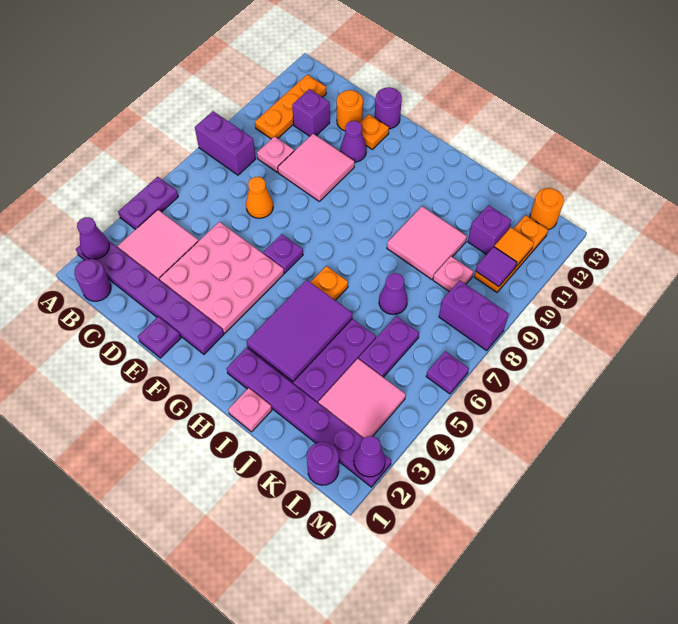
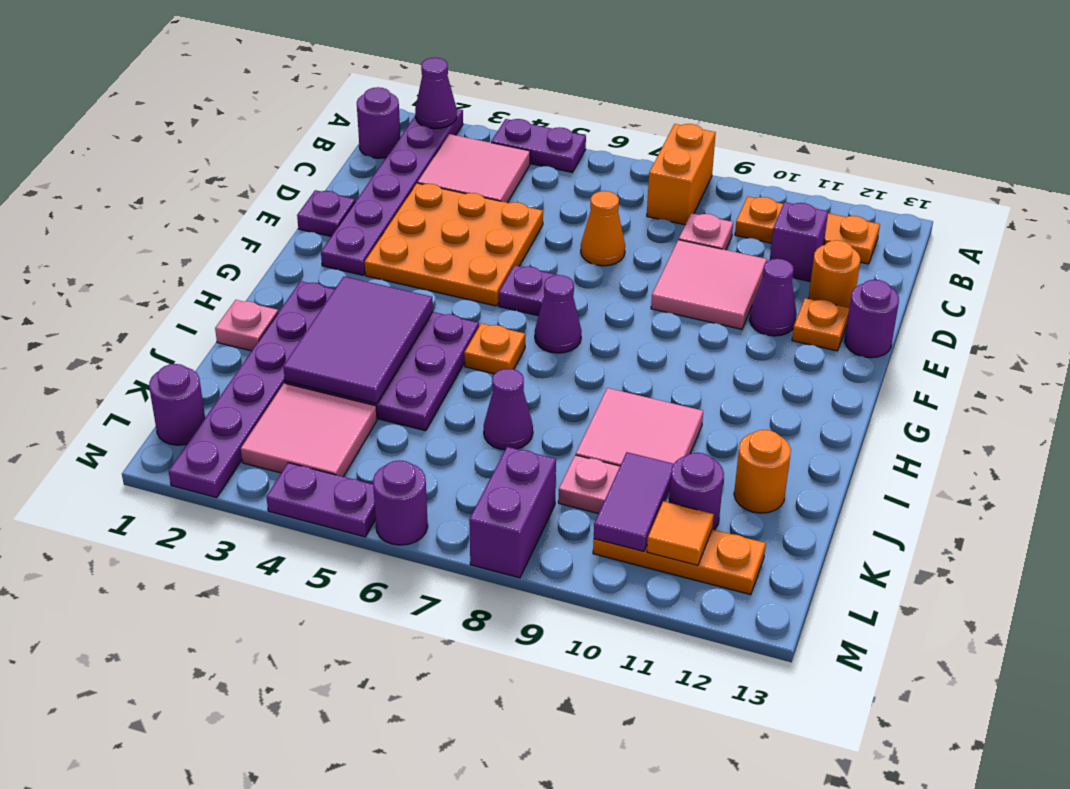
purple brick A8:B8 level 1 -> orange brick A8:B8 level 1
pink plate D3:F5 level 1 -> orange plate D3:F5 level 1
purple tile H3:I5 level 2 -> purple tile H3:J4 level 2
purple plate K5:K6 level 1 -> purple plate M4:M5 level 1
purple brick K11 level 1 -> purple round brick K11 level 1
purple tile L10 level 2 -> purple tile K10:L10 level 2
orange round brick L13 level 1 -> orange round brick J12 level 1
purple cone M2 level 2 -> purple cone G7 level 1
purple plate M6 level 1 -> purple round brick M6 level 1

